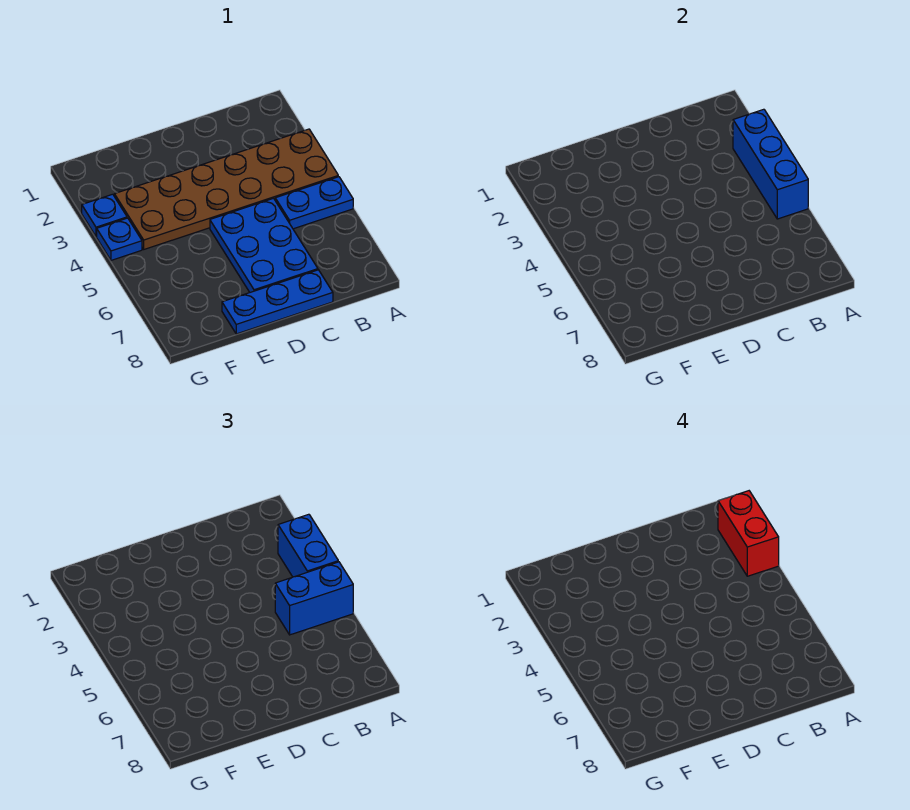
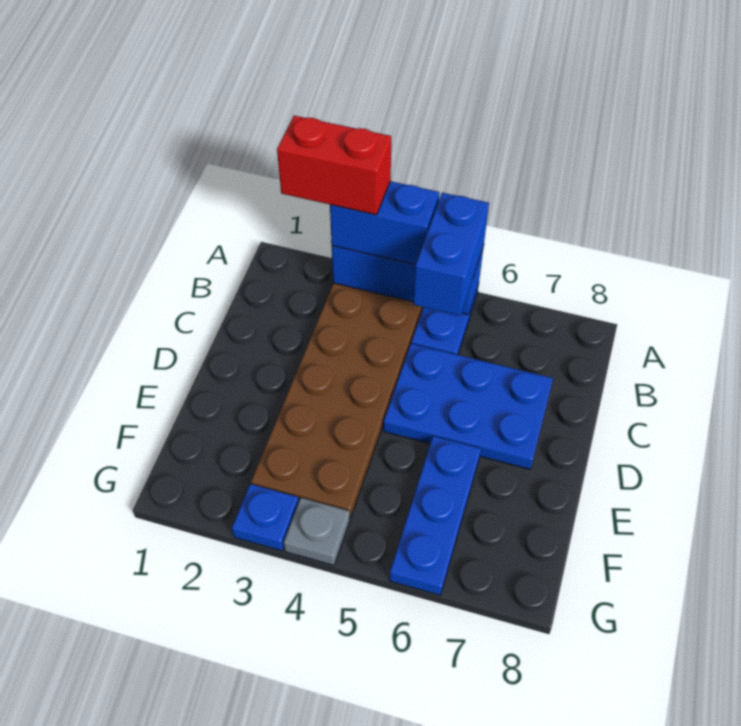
blue plate C8:E8 level 1 -> blue plate E6:G6 level 1
blue plate G4 level 1 -> grey plate G4 level 1

